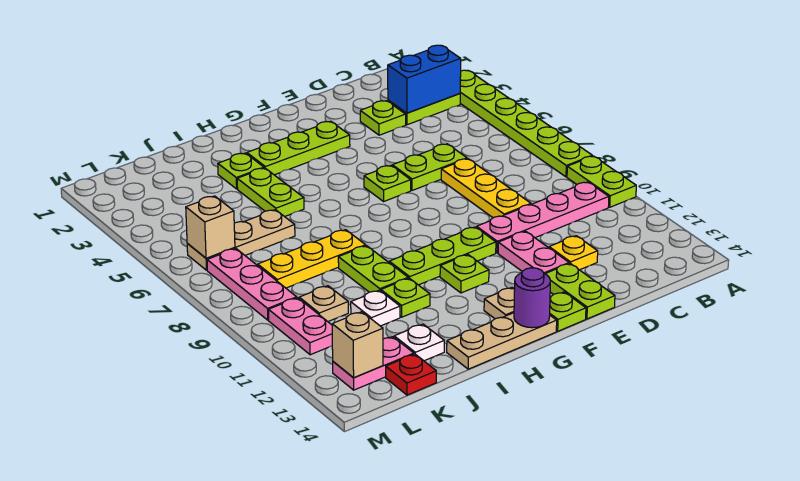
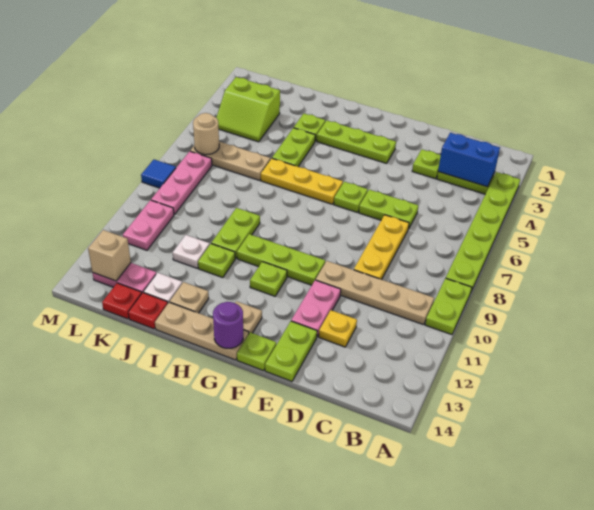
pink plate B10:E10 level 1 -> tan plate B10:E10 level 1
yellow plate I8:K8 level 1 -> yellow plate G6:I6 level 1
none -> red plate J14 level 1
none -> lime slope K3:L4 level 1 top 3
tan plate K10 level 1 -> tan plate I13 level 1
tan brick L6 level 2 -> tan round brick L6 level 2
none -> blue tile M8 level 1

